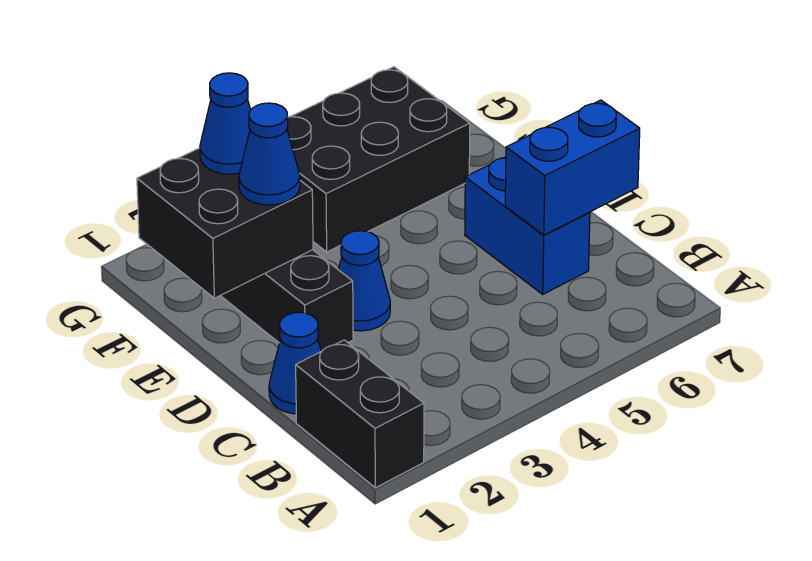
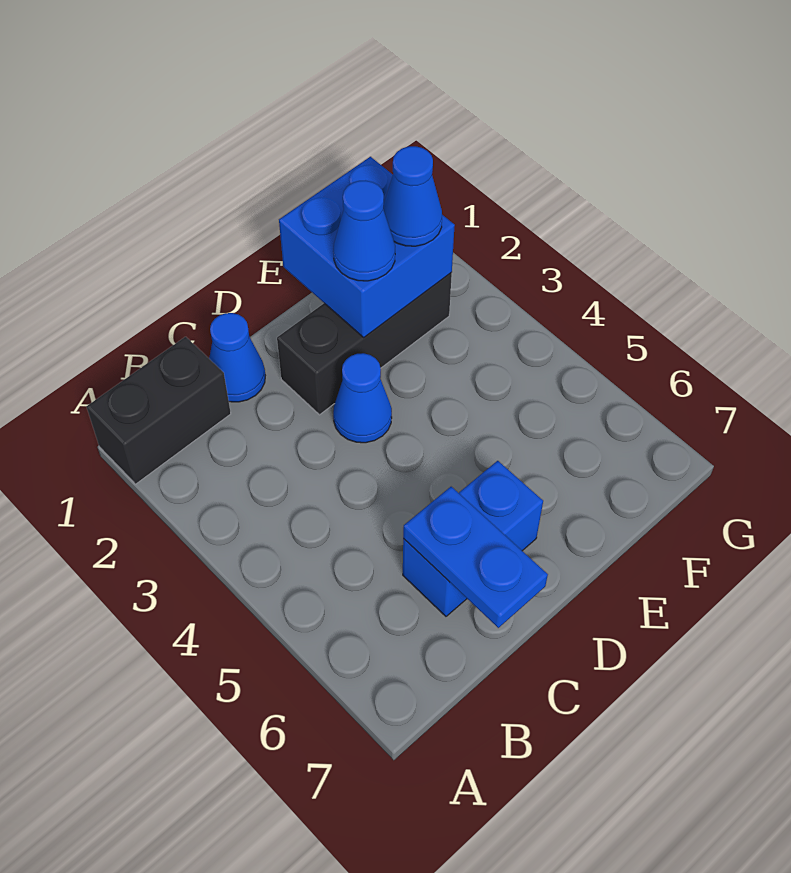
blue brick C6:C7 level 2 -> blue plate C6:C7 level 2
black brick E1:F2 level 2 -> blue brick E1:F2 level 2
black brick F4:G6 level 1 -> none

